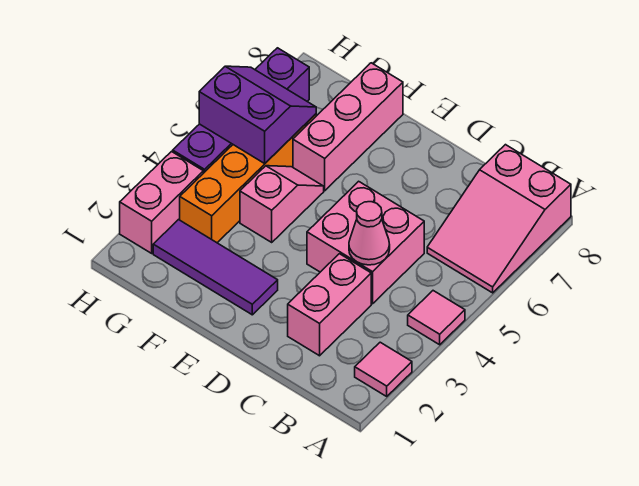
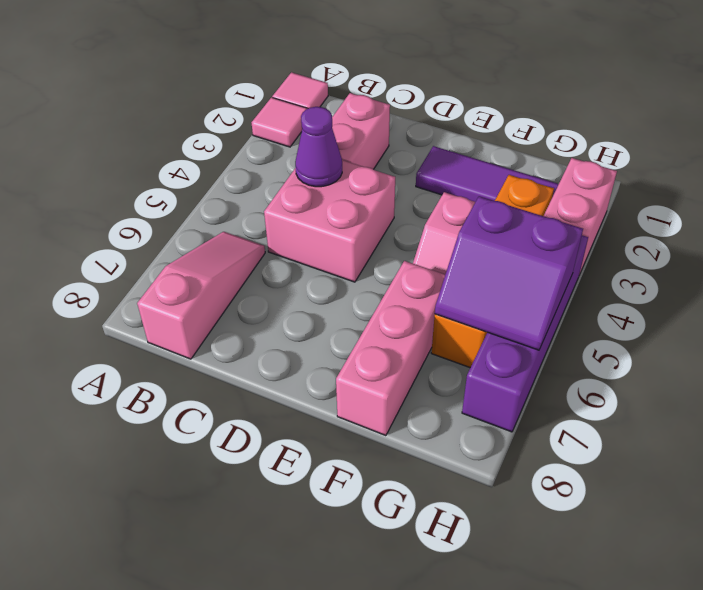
pink tile A4 level 1 -> pink tile A1 level 1
pink slope A6:B8 level 1 top 8 -> pink slope B6:B8 level 1 top 8
pink cone C4 level 2 -> purple cone C4 level 2

